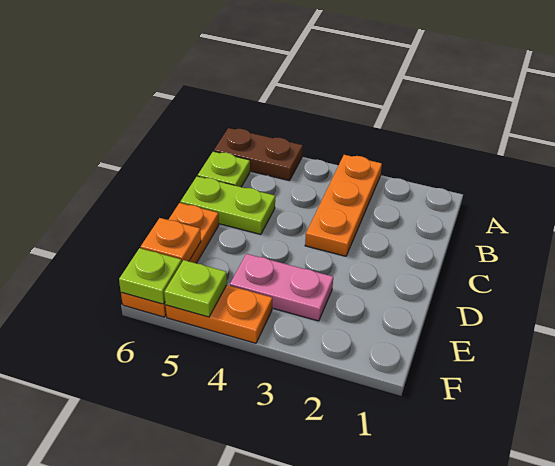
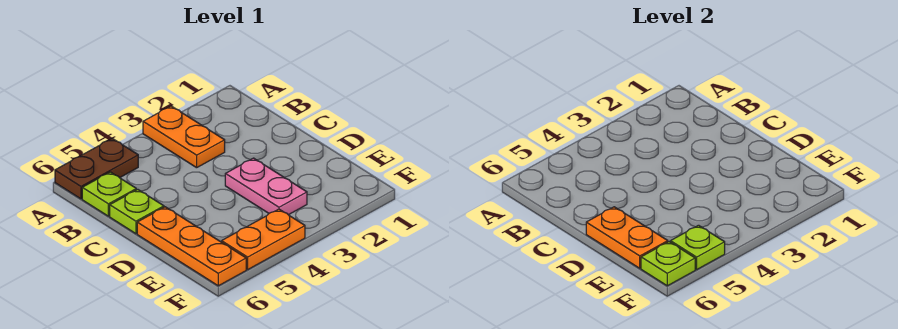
orange plate A3:C3 level 1 -> orange plate A3:B3 level 1
lime plate C5:C6 level 1 -> lime plate C6 level 1
pink plate E3:E4 level 1 -> pink plate D3:E3 level 1
orange plate E6 level 2 -> orange plate D6:E6 level 2

